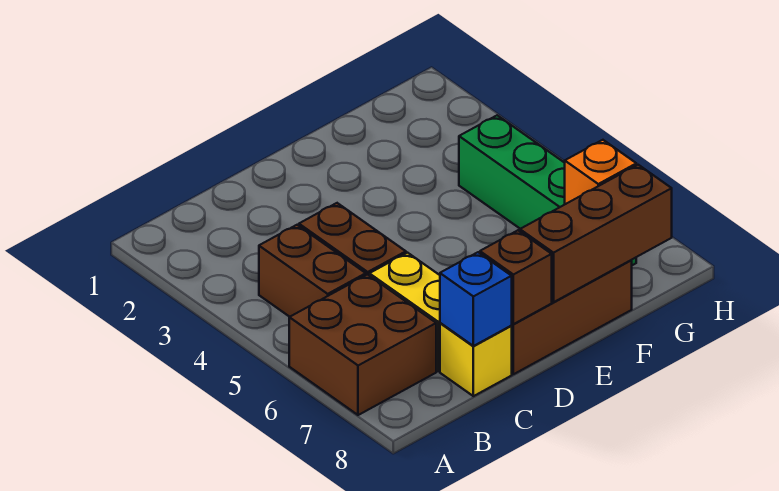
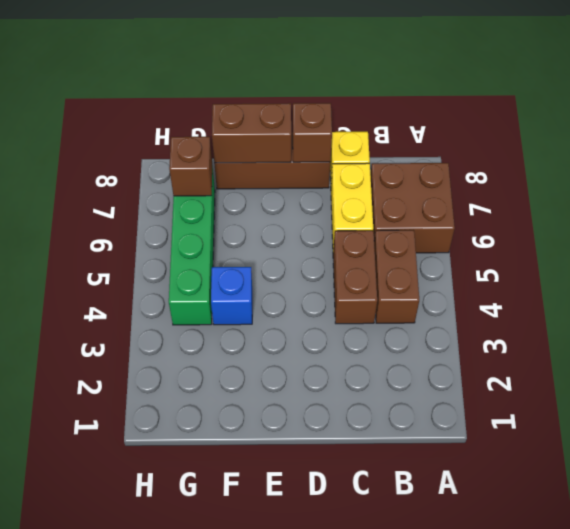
blue brick C8 level 2 -> blue brick F4 level 1
brown brick E8:G8 level 2 -> brown brick E8:F8 level 2
orange brick G7 level 2 -> brown brick G7 level 2

